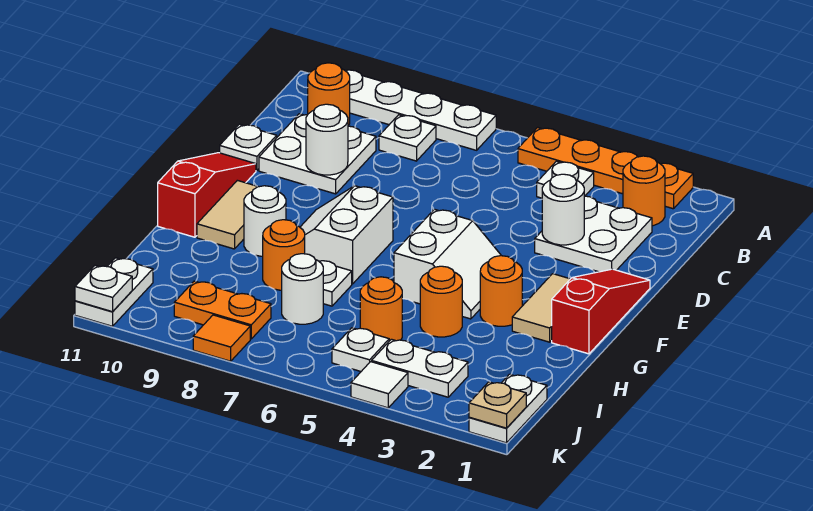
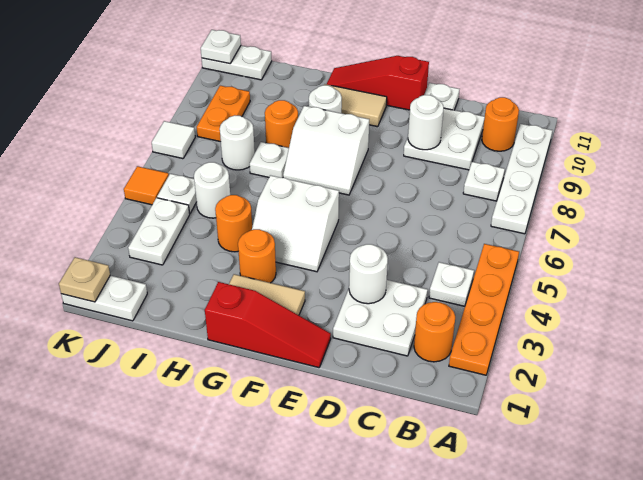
red slope E11:G11 level 1 top G -> red slope E11:G11 level 1 top E
white slope F7:G8 level 1 top 7 -> white slope F7:G8 level 1 top 8
orange round brick I5 level 1 -> white round brick I5 level 1
white tile K4 level 1 -> white tile K7 level 1
orange tile K8 level 1 -> orange tile K5 level 1

